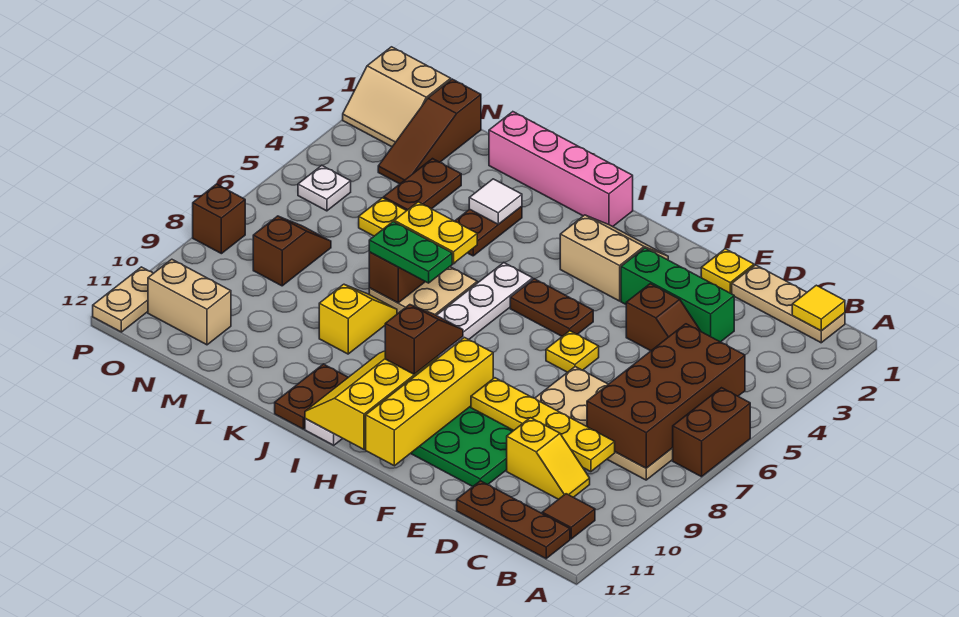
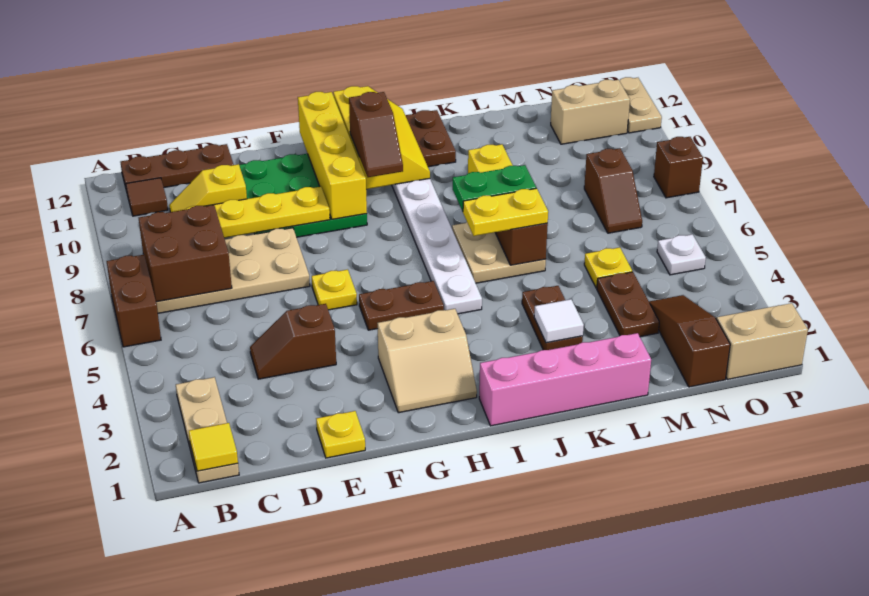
tan plate B1:D1 level 1 -> tan plate B1:B3 level 1
brown brick B5:C8 level 2 -> brown brick B7:C8 level 2
green brick D3:F3 level 1 -> none

